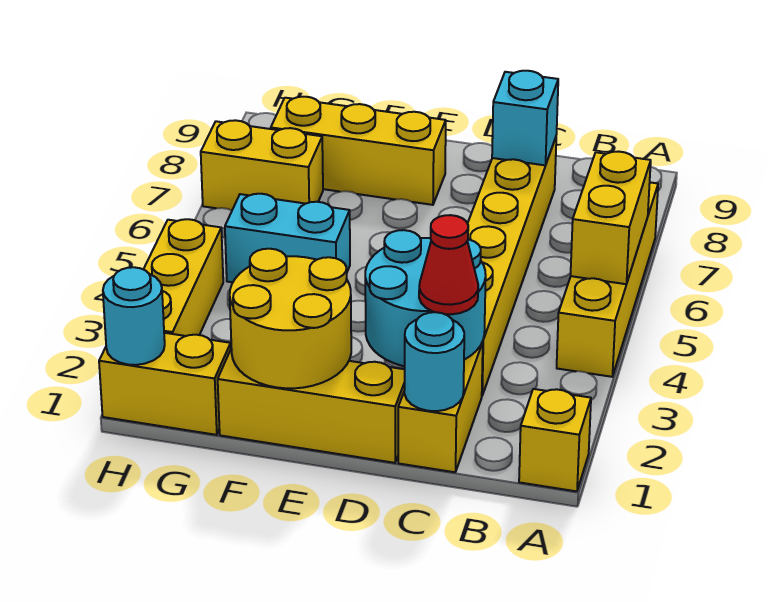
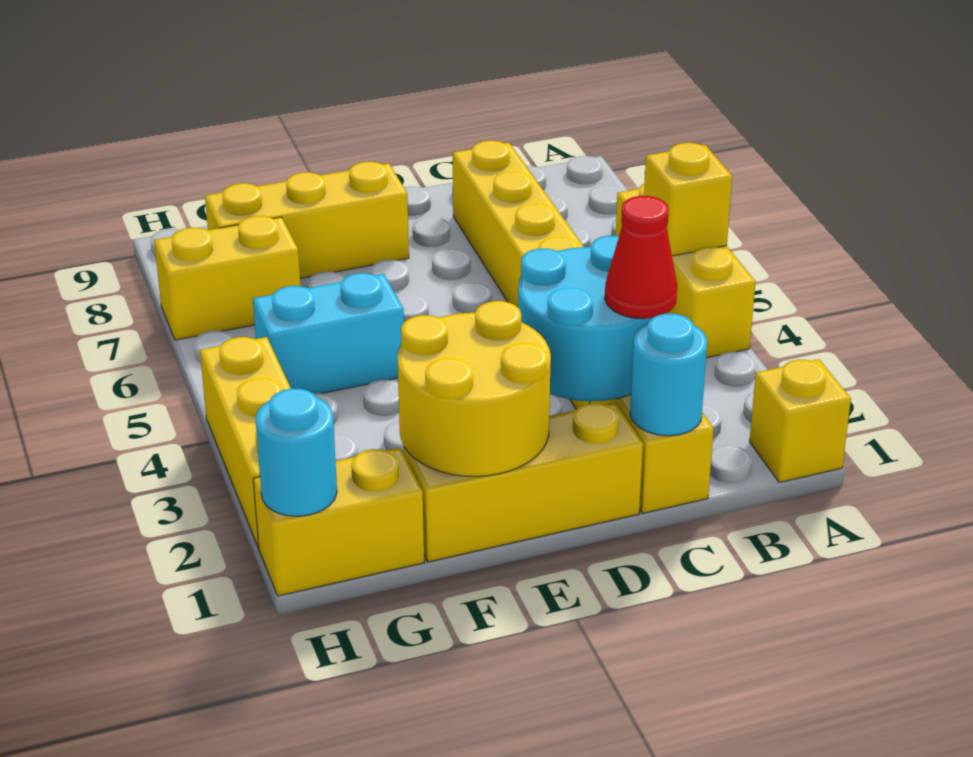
yellow brick A4:A7 level 1 -> yellow brick A4:A6 level 1
yellow brick A5:A6 level 2 -> yellow brick A5 level 2
cyan brick C8 level 2 -> none

